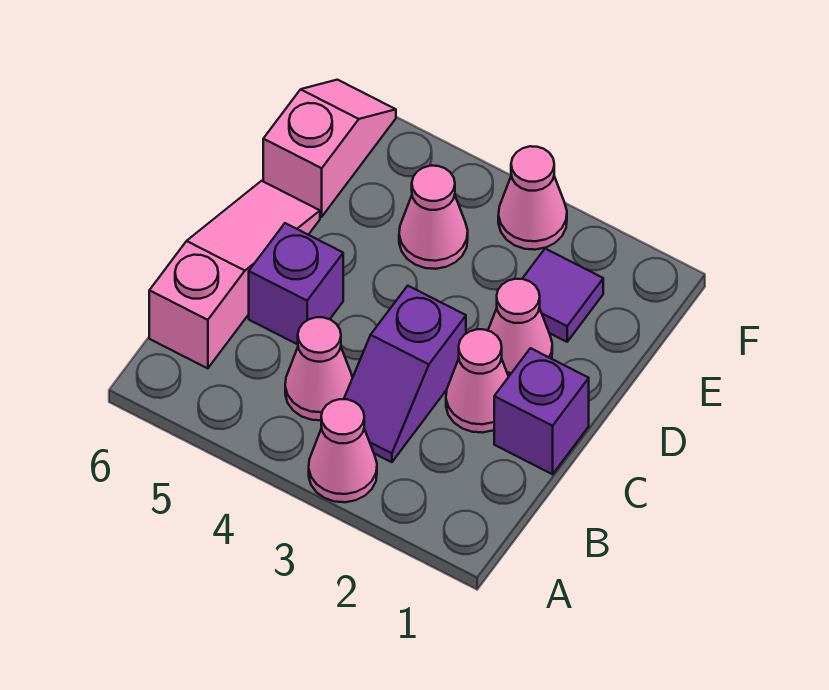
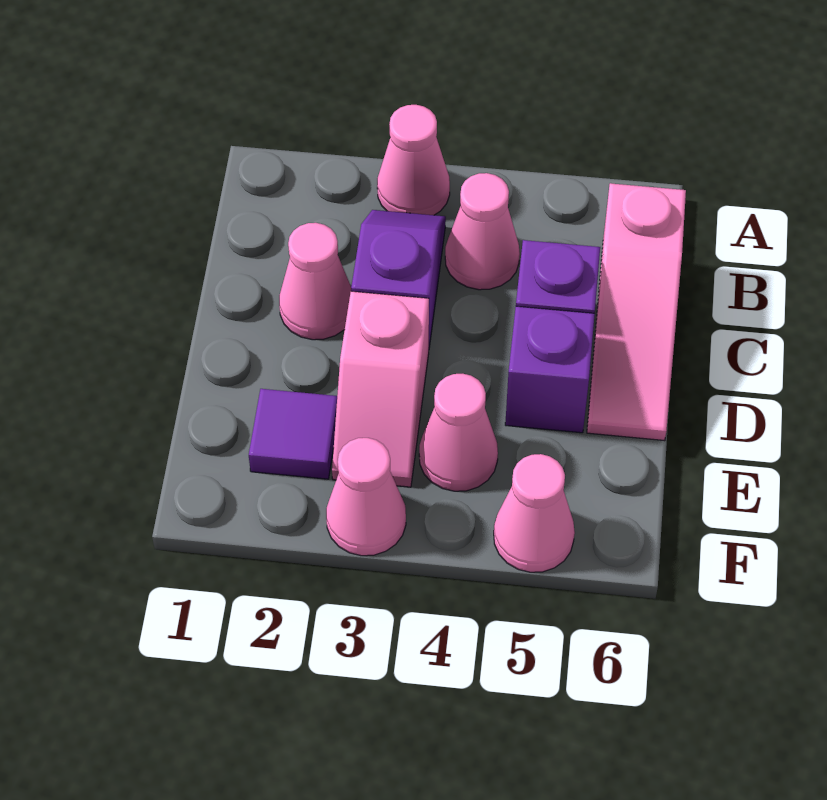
purple brick C1 level 1 -> purple brick D5 level 1
pink cone D2 level 1 -> pink cone F5 level 1
pink slope E6:F6 level 1 top E -> pink slope D3:E3 level 1 top D

